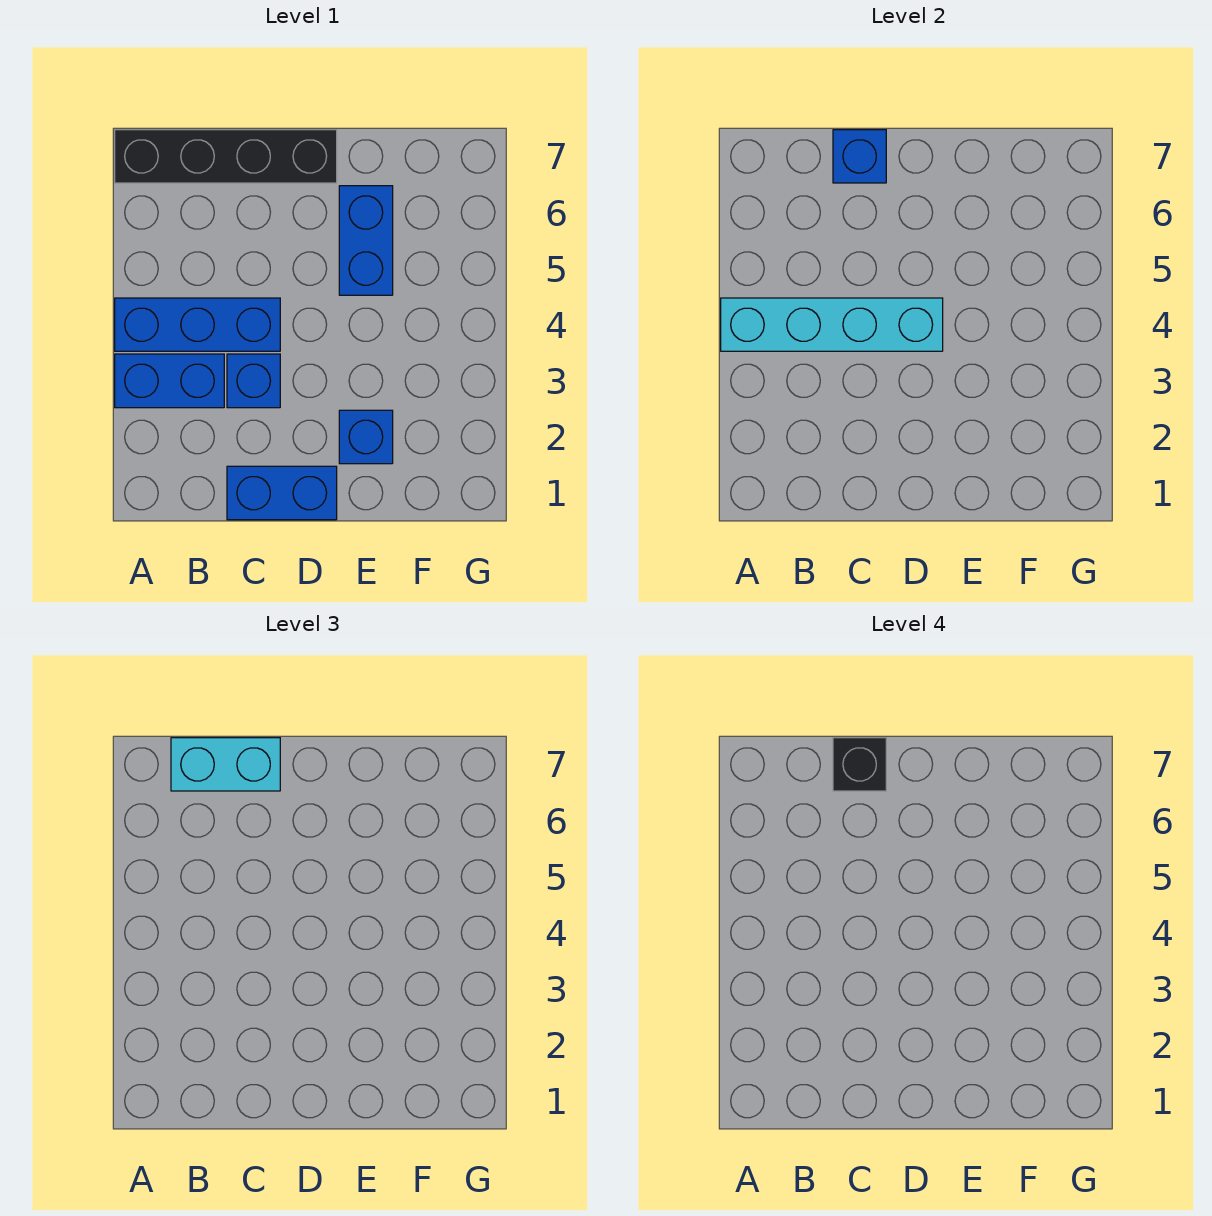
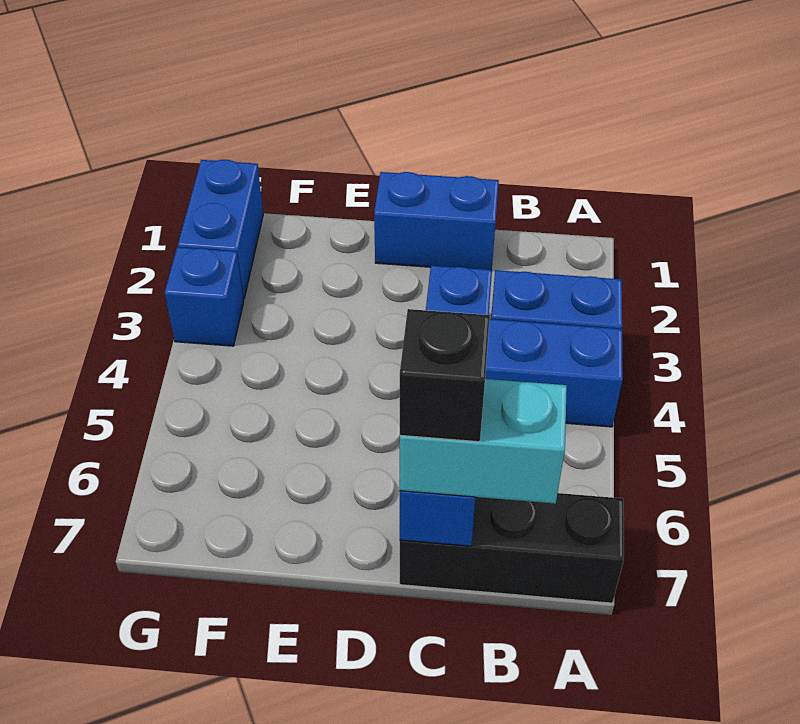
cyan brick A4:D4 level 2 -> none
black brick A7:D7 level 1 -> black brick A7:C7 level 1
blue brick E2 level 1 -> blue brick G3 level 1
blue brick E5:E6 level 1 -> blue brick G1:G2 level 1

